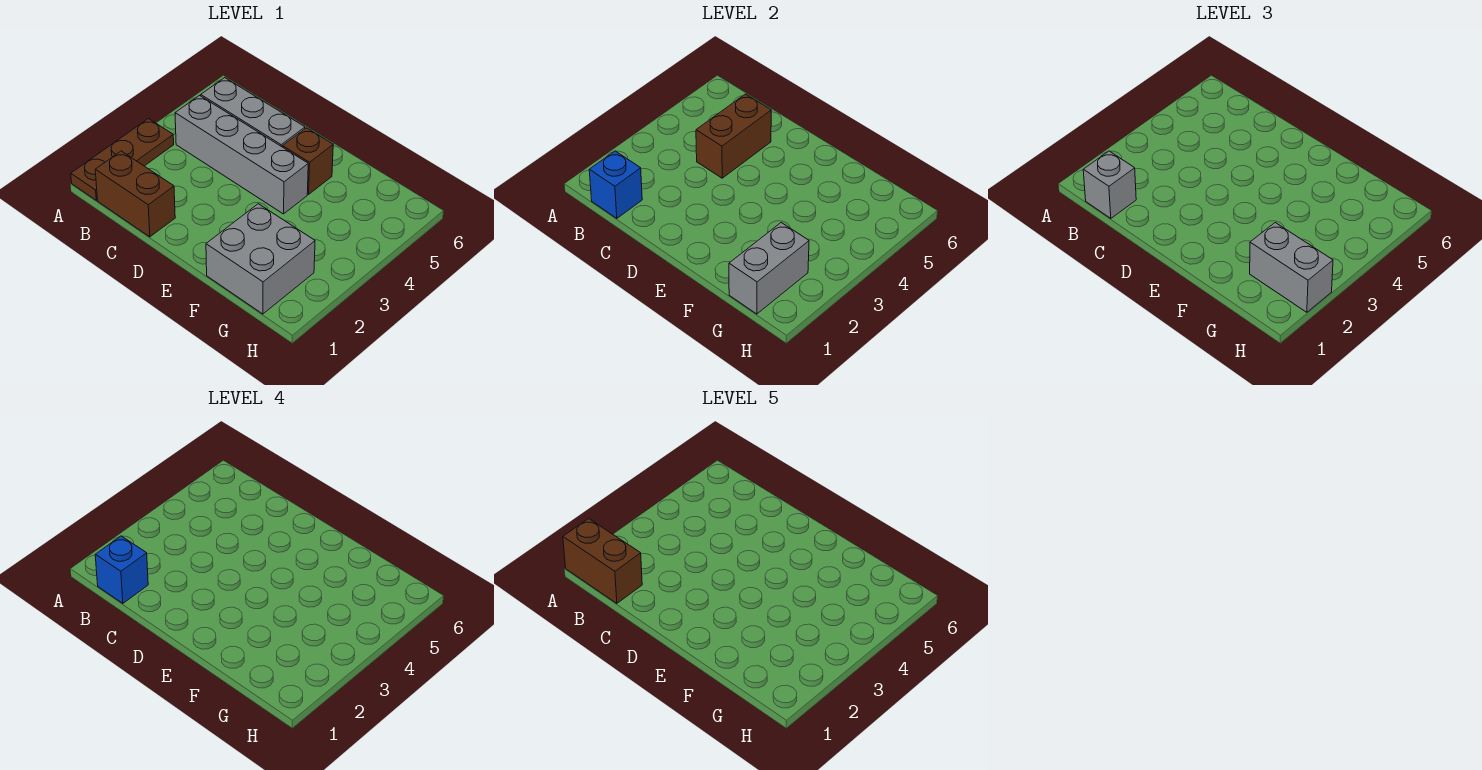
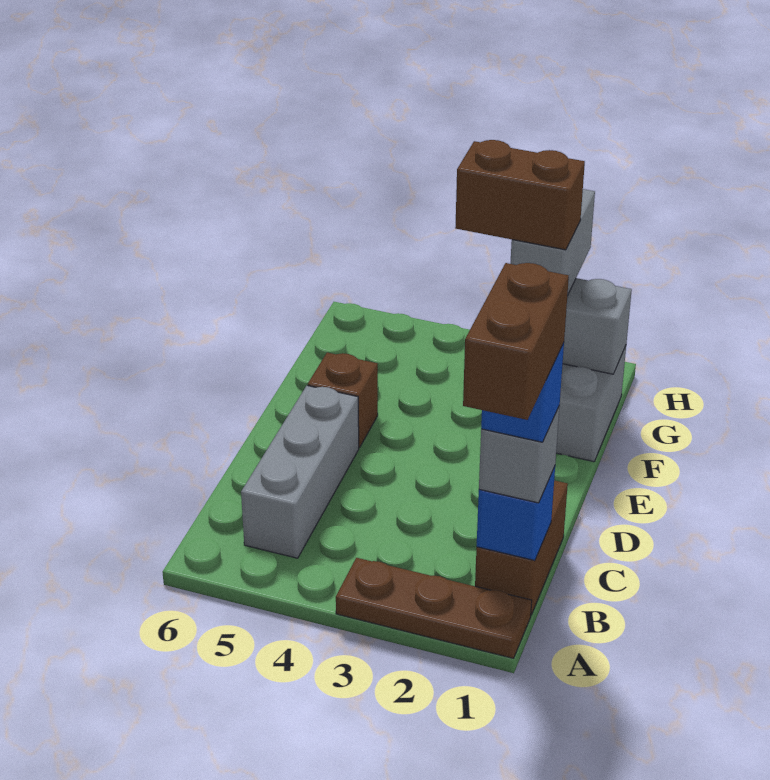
grey brick B4:E4 level 1 -> none
brown brick C4:C5 level 2 -> brown brick G2:G3 level 4

